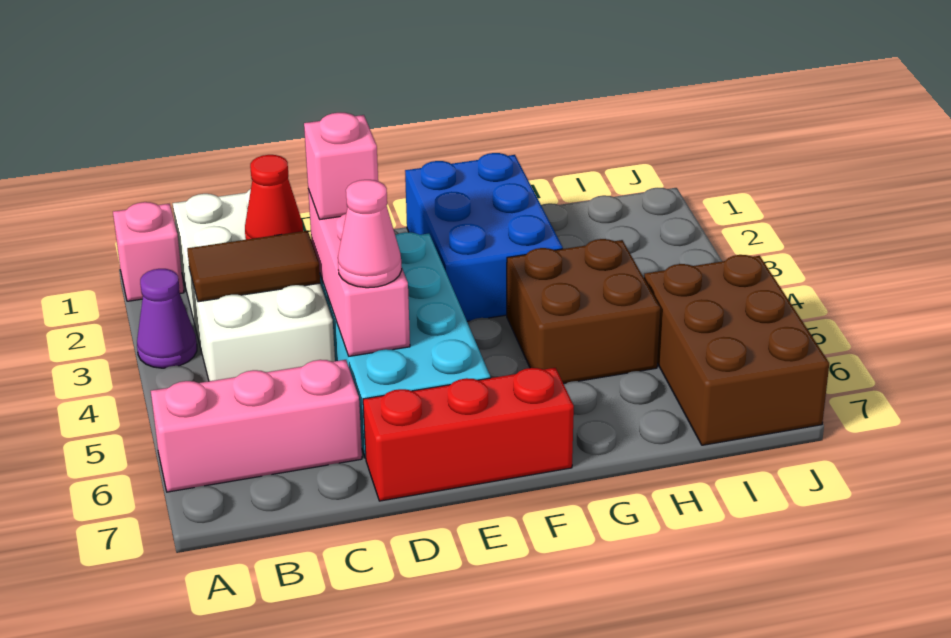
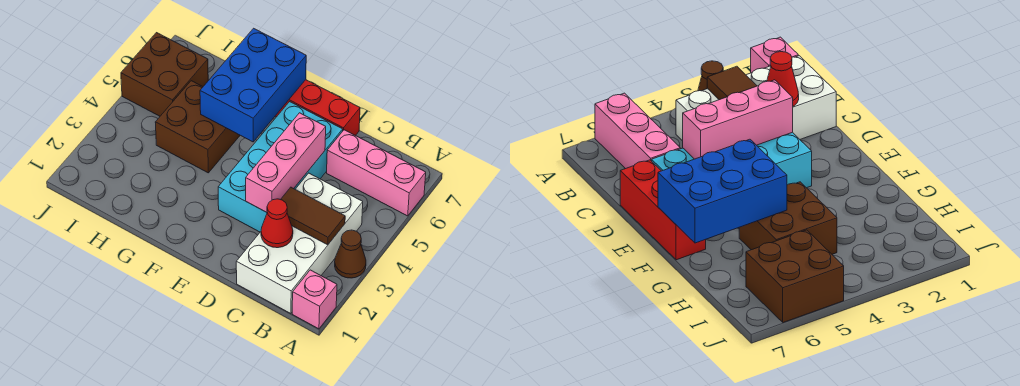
purple cone A3 level 1 -> brown cone A3 level 1
pink brick D3 level 3 -> none
pink cone D5 level 3 -> none
blue brick F1:G3 level 1 -> blue brick F5:G7 level 2
brown brick I5:J7 level 1 -> brown brick I5:J6 level 1

